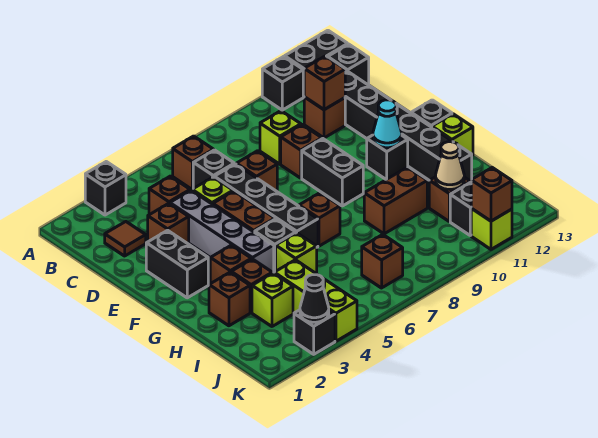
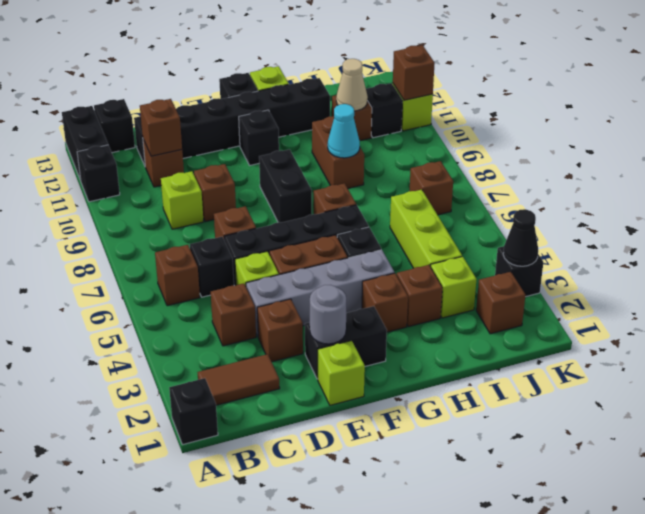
black brick A3 level 1 -> black brick A1 level 1
brown tile C2 level 1 -> brown tile B2:C2 level 1
none -> grey round brick E2 level 2
black brick E9:F9 level 1 -> black brick F8:F9 level 1
cyan cone F11 level 2 -> cyan cone H9 level 2
brown brick H2 level 1 -> brown brick J2 level 1
lime brick H5 level 1 -> lime brick E1 level 1
lime brick I4:K4 level 1 -> lime brick I4:I6 level 1

